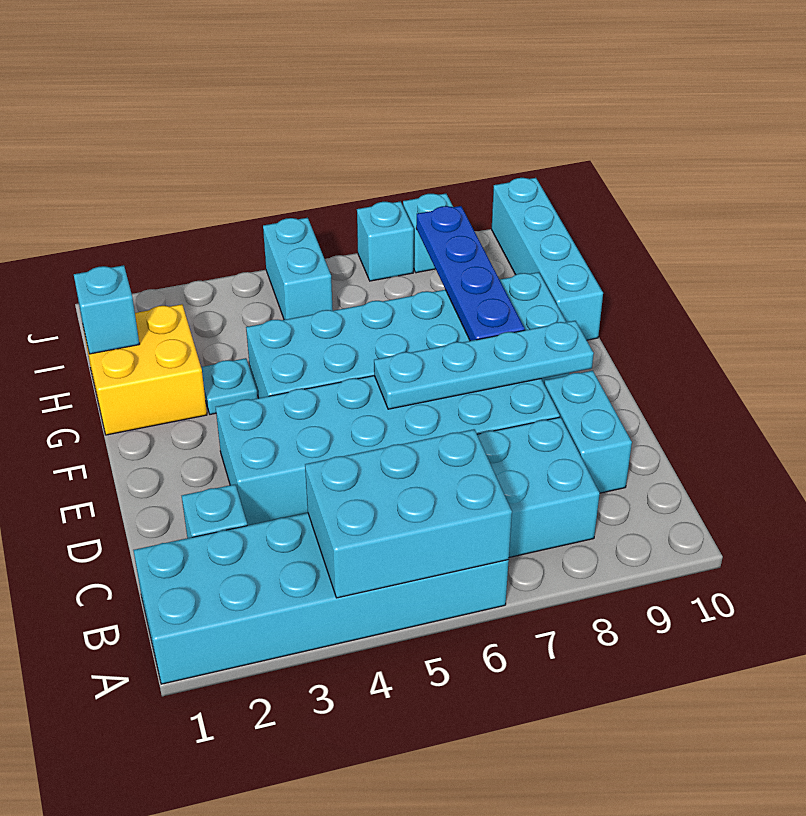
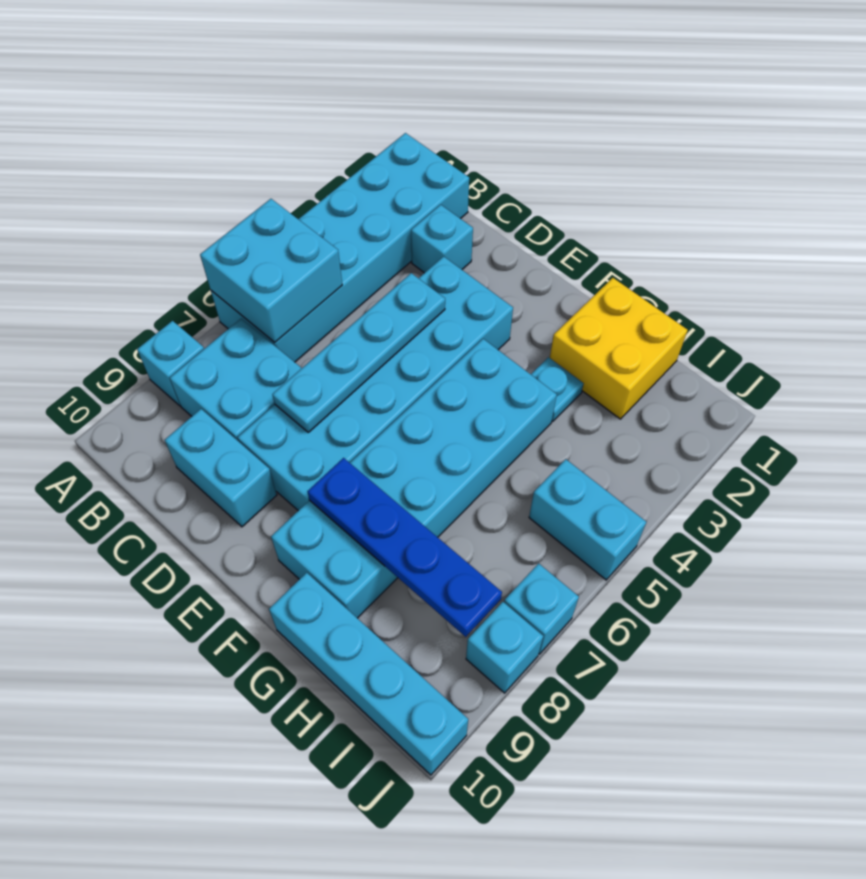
cyan brick A4:B6 level 2 -> cyan brick A5:B6 level 2
cyan plate E6:E9 level 2 -> cyan plate D4:D7 level 2
cyan brick H1 level 2 -> cyan brick A8 level 1

